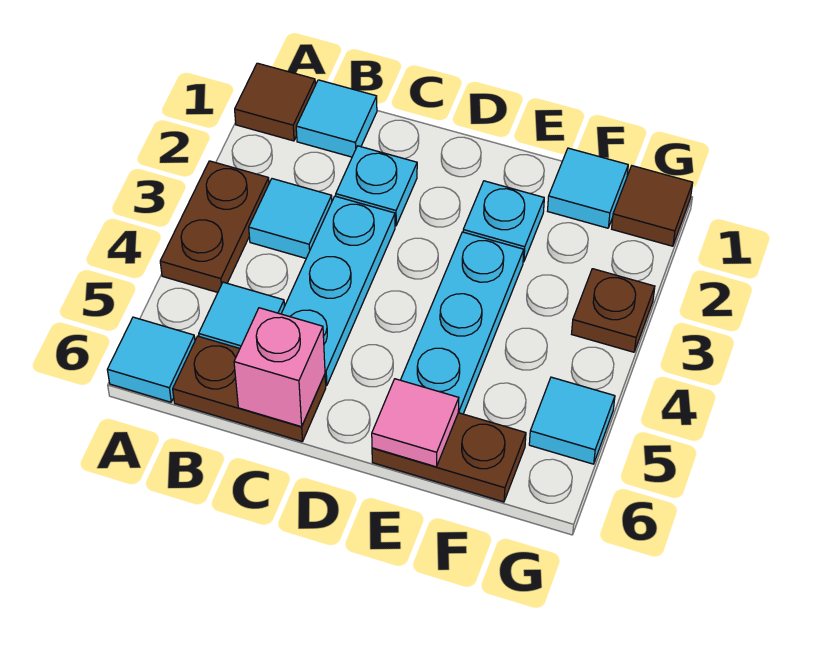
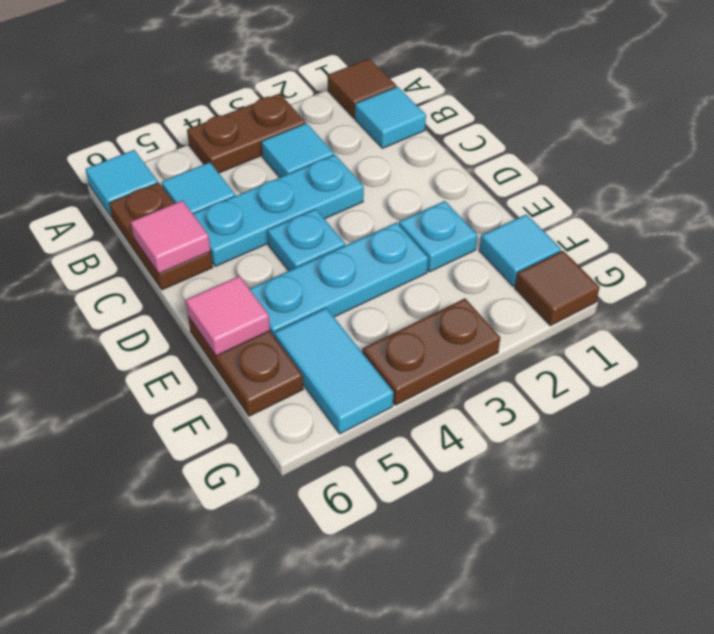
cyan plate C2 level 1 -> cyan plate D4 level 1
pink brick C6 level 2 -> pink tile C6 level 2
brown plate G3 level 1 -> brown plate G3:G4 level 1
cyan tile G5 level 1 -> cyan tile F5:G5 level 1

